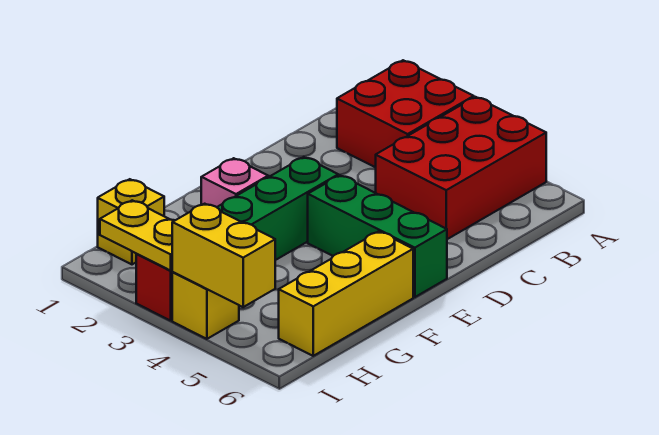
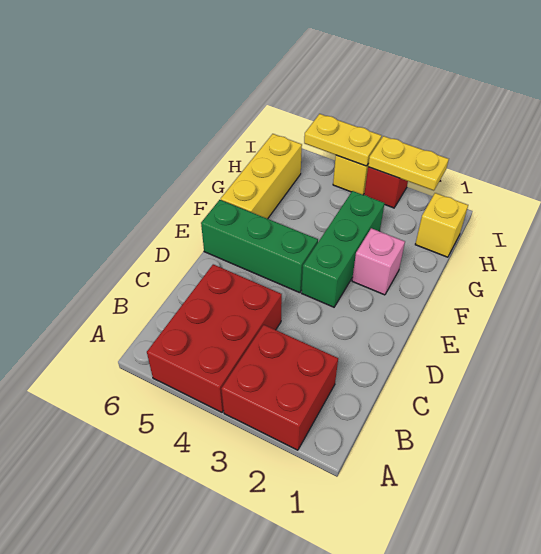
yellow brick I4:I5 level 2 -> yellow plate I4:I5 level 2

